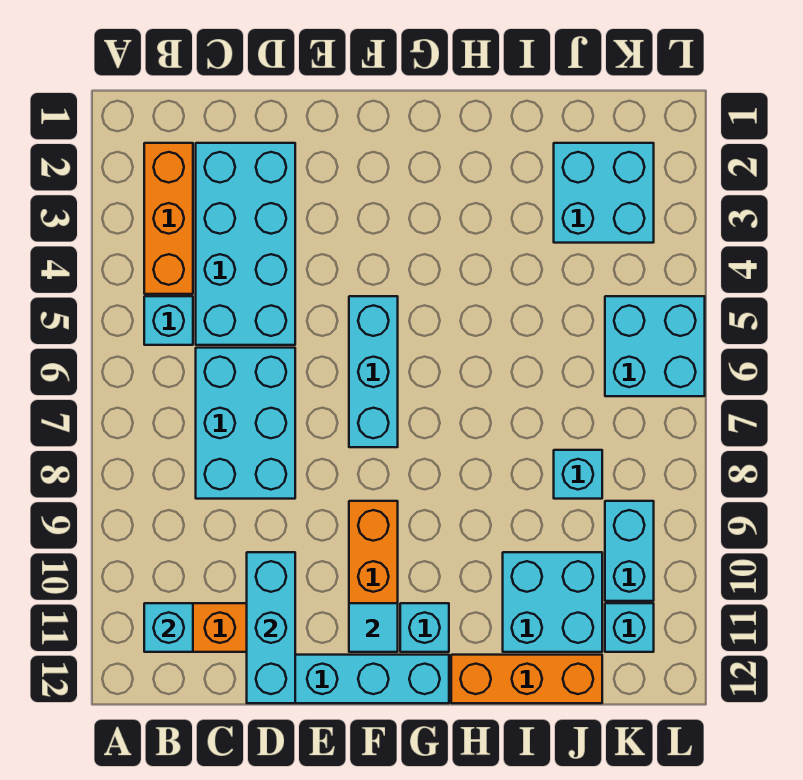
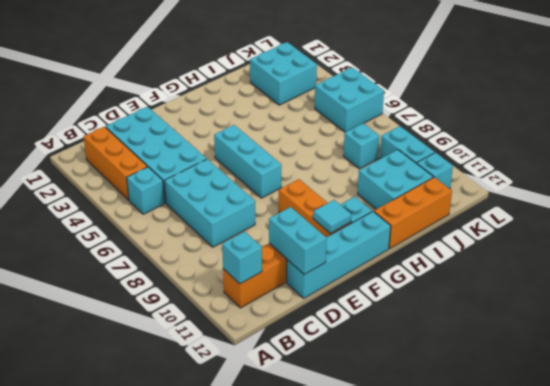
cyan brick D10:D12 level 2 -> cyan brick D11:D12 level 2

